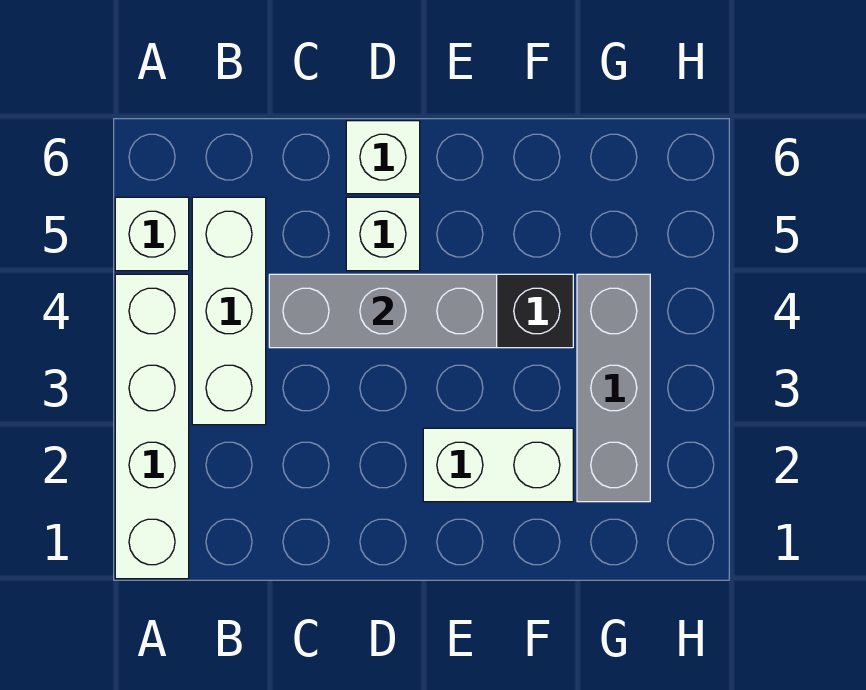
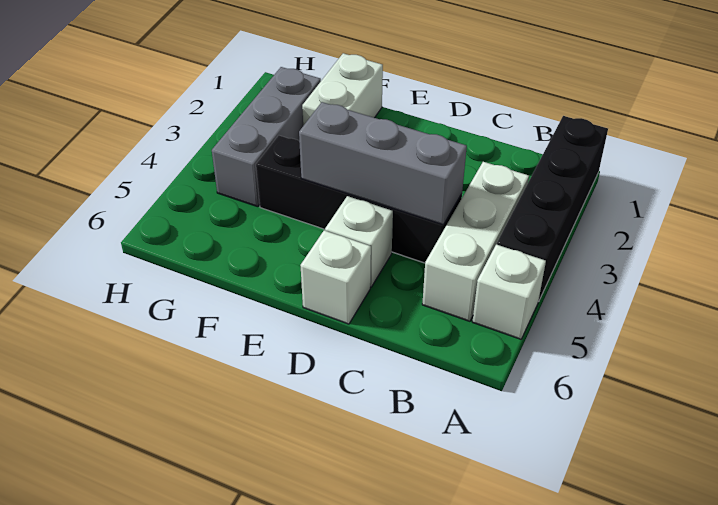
white brick A1:A4 level 1 -> black brick A1:A4 level 1
white brick E2:F2 level 1 -> white brick F1:F2 level 1

